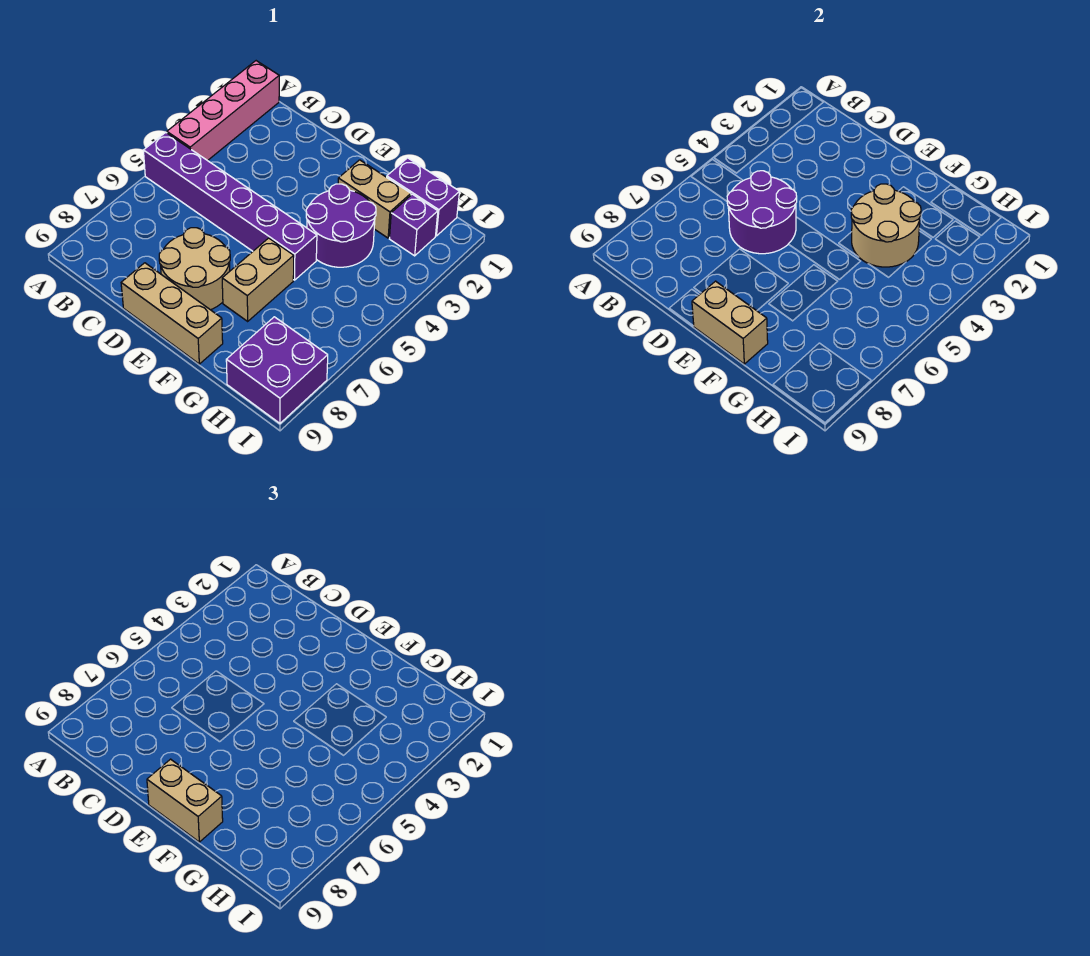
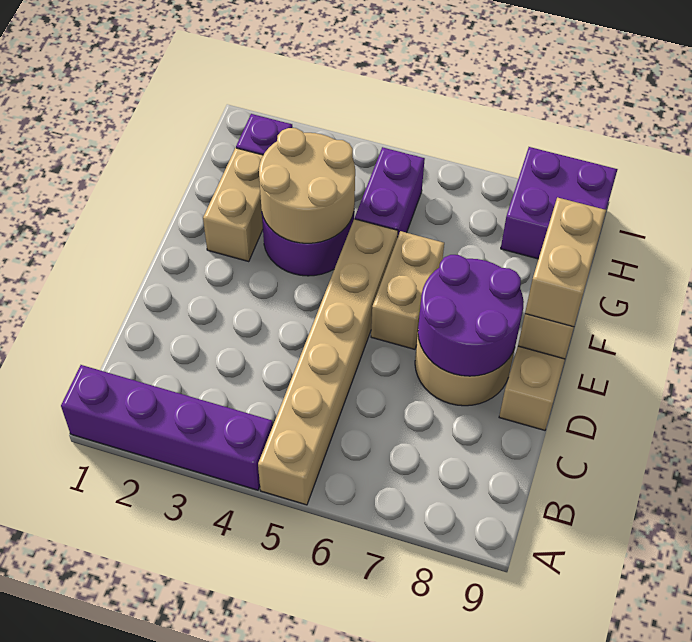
pink brick A1:A4 level 1 -> purple brick A1:A4 level 1
purple brick A5:F5 level 1 -> tan brick A5:F5 level 1
purple round brick C5:D6 level 2 -> purple round brick D7:E8 level 2
tan brick F6:F7 level 1 -> tan brick E6:F6 level 1
purple brick G1:H1 level 1 -> purple brick G5:H5 level 1

